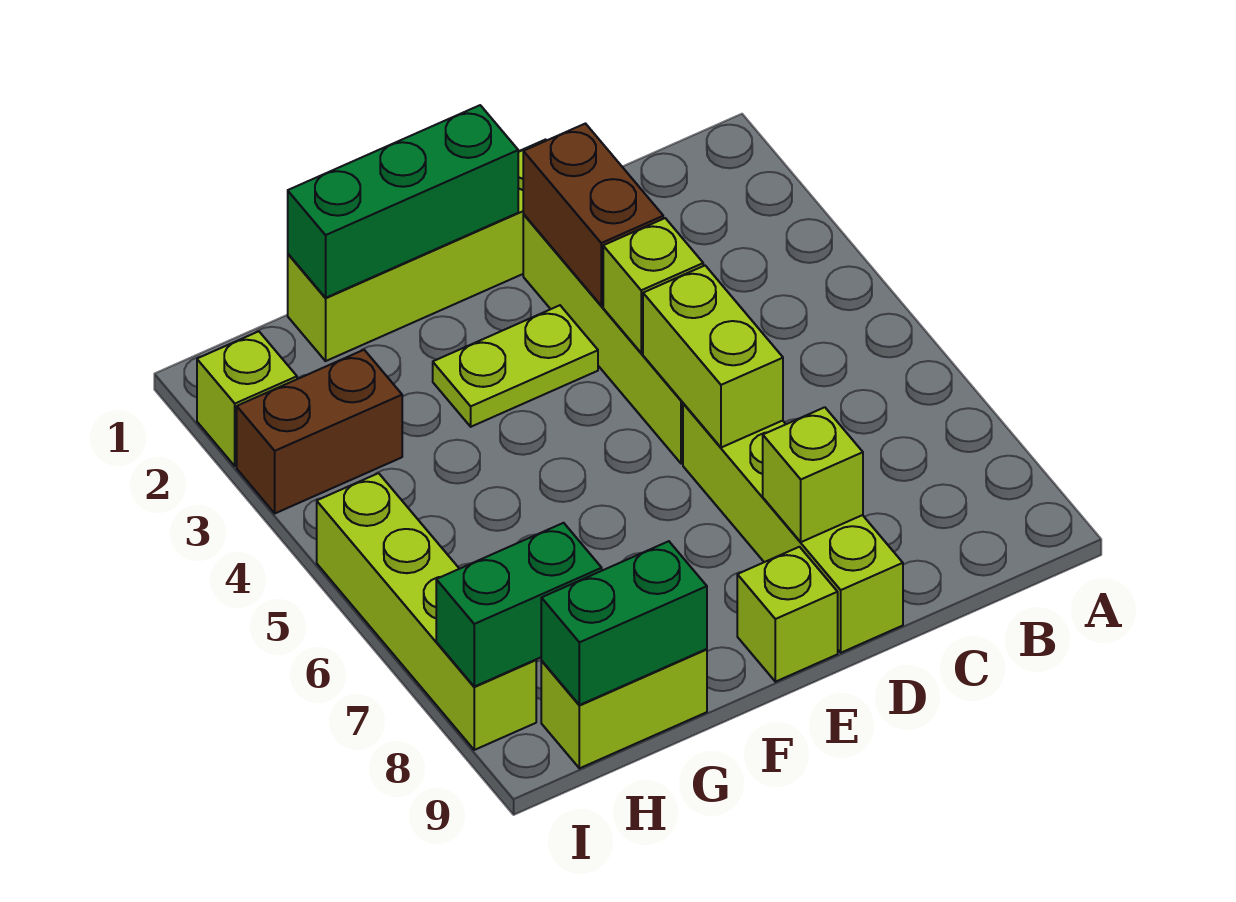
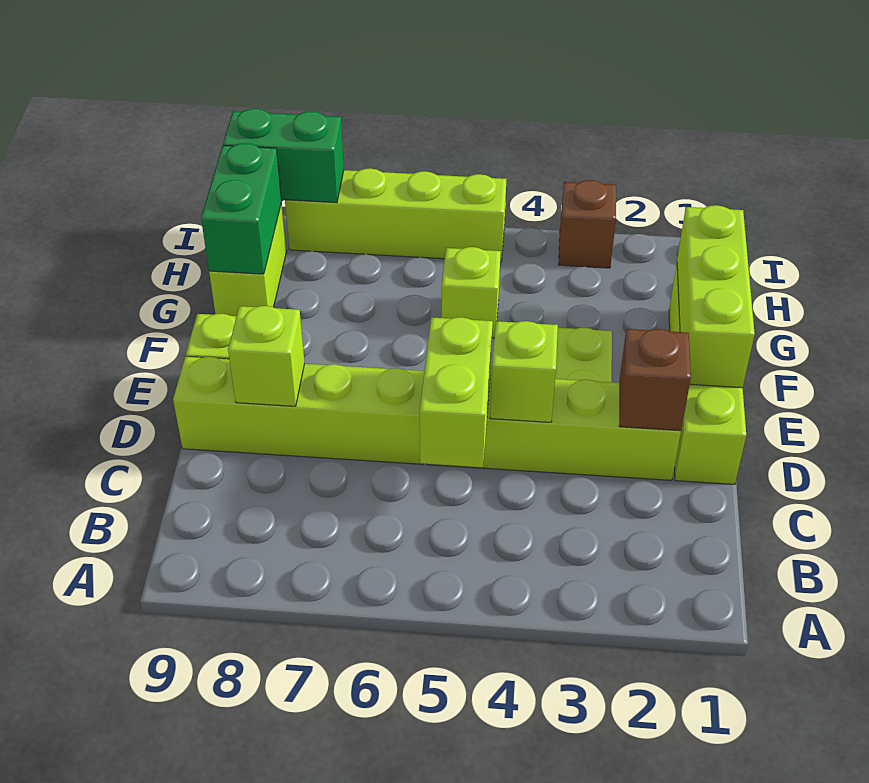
brown brick D2:D3 level 2 -> brown brick D2 level 2
lime brick D5:D6 level 2 -> lime brick C5:D5 level 2
green brick E1:G1 level 2 -> lime brick E1:G1 level 2
brown brick H3:I3 level 1 -> brown brick I3 level 1
green brick H8:I8 level 2 -> green brick I8:I9 level 2
lime brick I2 level 1 -> lime brick G5 level 1

